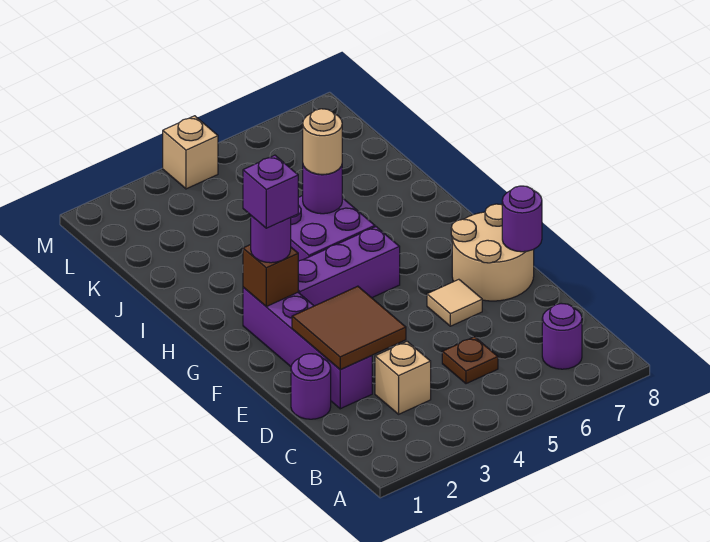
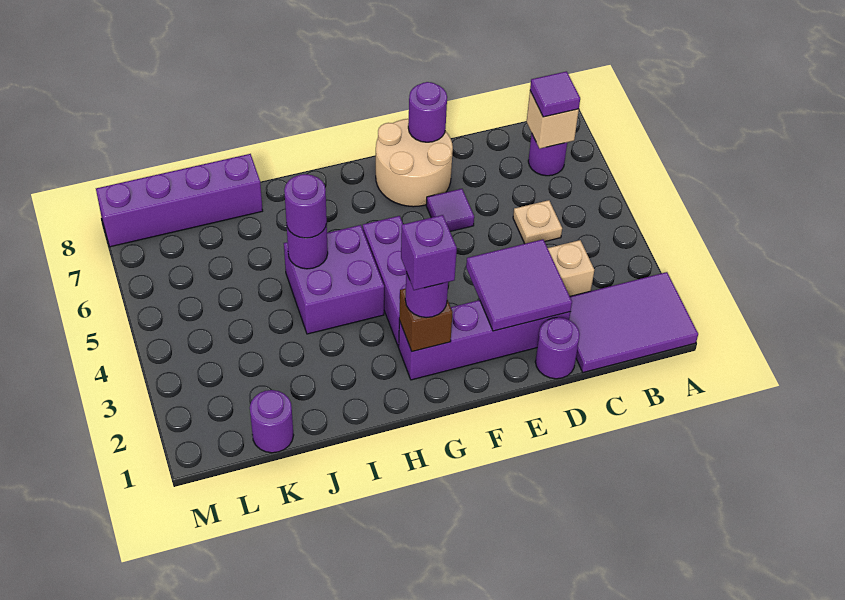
none -> purple tile A1:C2 level 1
none -> purple tile B7 level 3
brown plate C5 level 1 -> tan plate C5 level 1
brown tile D2:E3 level 2 -> purple tile D2:E3 level 2
tan tile E6 level 1 -> purple tile E6 level 1
tan round brick I5 level 3 -> purple round brick I5 level 3
none -> purple brick J8:M8 level 1
none -> purple round brick K1 level 1
tan brick M4 level 1 -> tan brick B7 level 2

